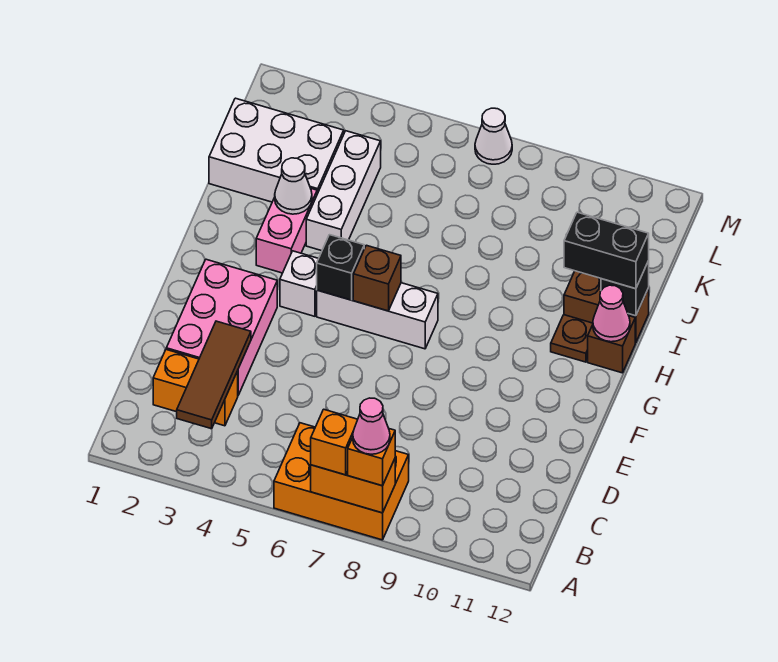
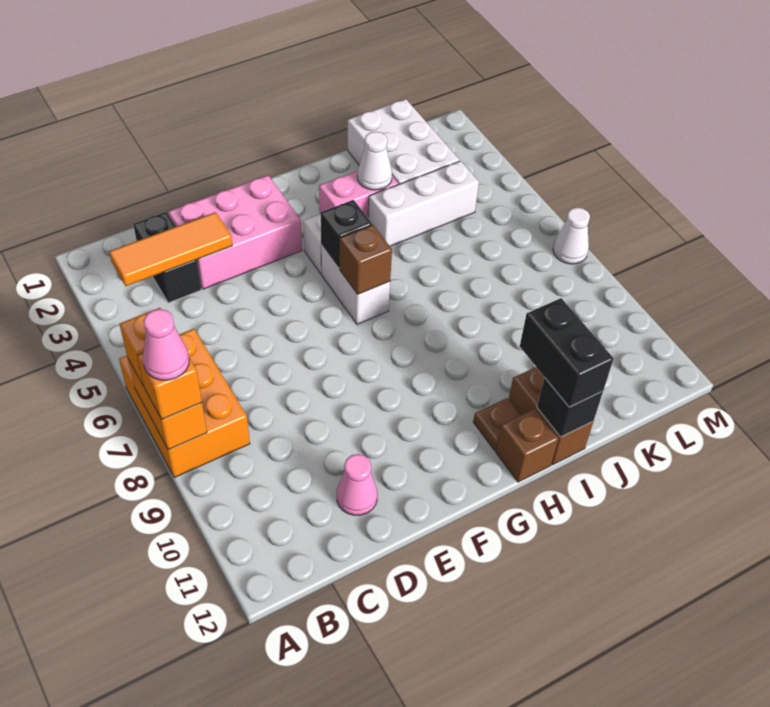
brown tile B3:D3 level 2 -> orange tile B3:D3 level 2
orange brick C2:C3 level 1 -> black brick C2:C3 level 1
white brick G5:G7 level 1 -> white brick G5:G6 level 1
pink cone H12 level 2 -> pink cone D11 level 1

